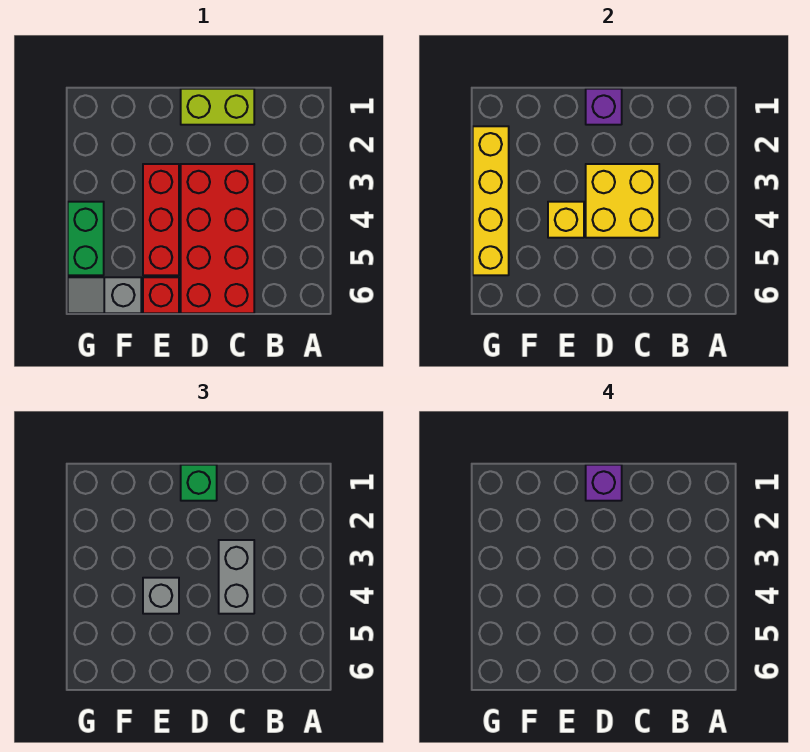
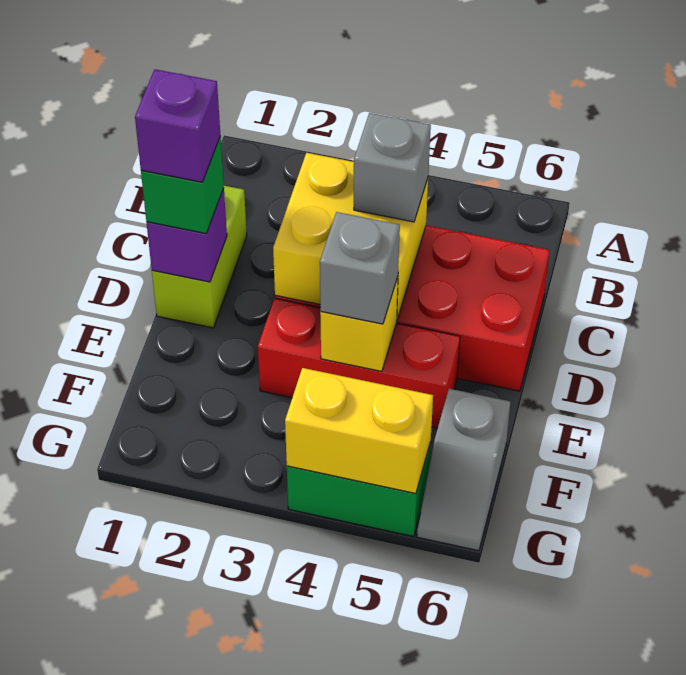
grey brick C3:C4 level 3 -> grey brick C4 level 3
red brick E6 level 1 -> none
yellow brick G2:G5 level 2 -> yellow brick G4:G5 level 2

